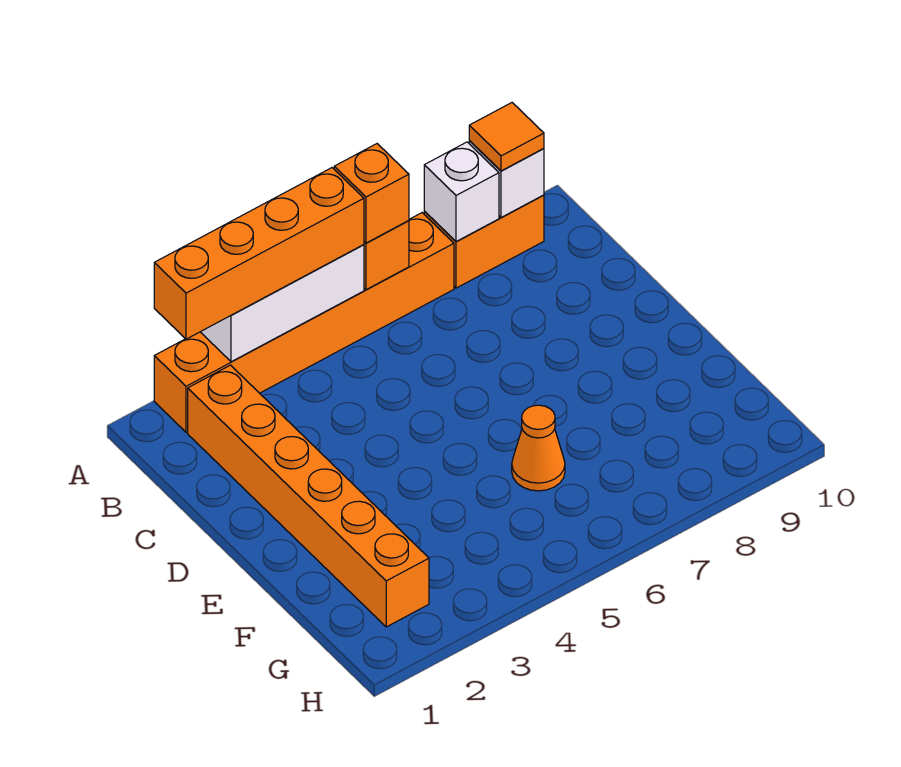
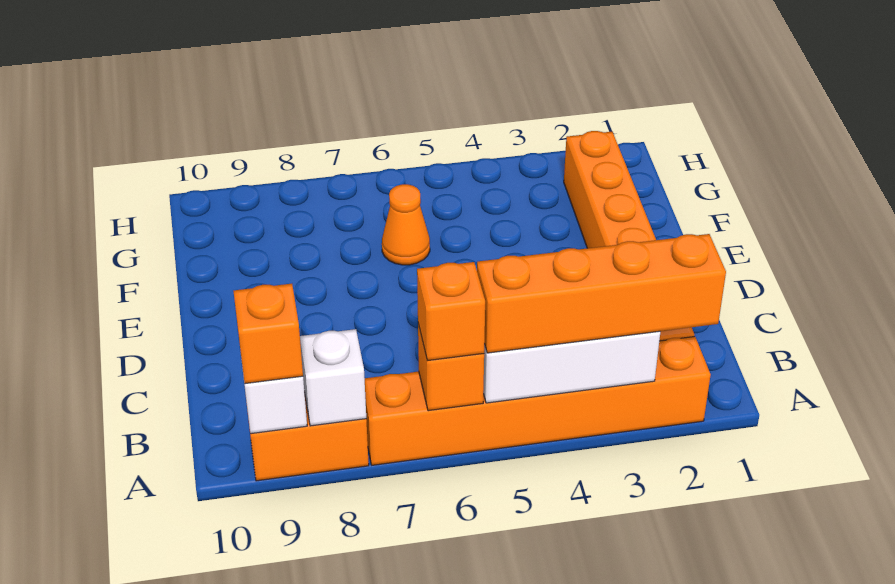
orange tile A9 level 3 -> orange brick A9 level 3

